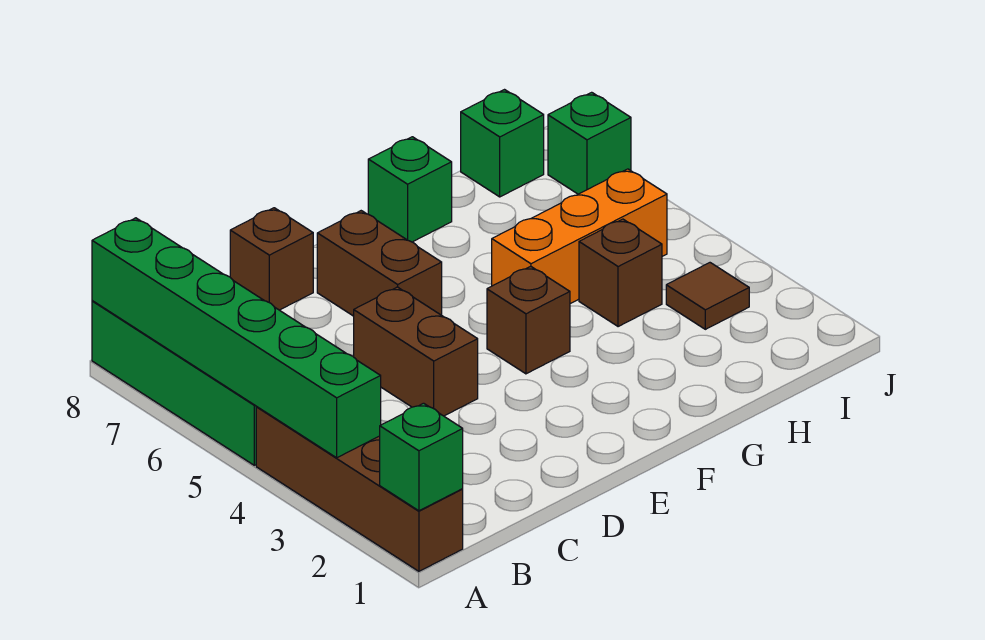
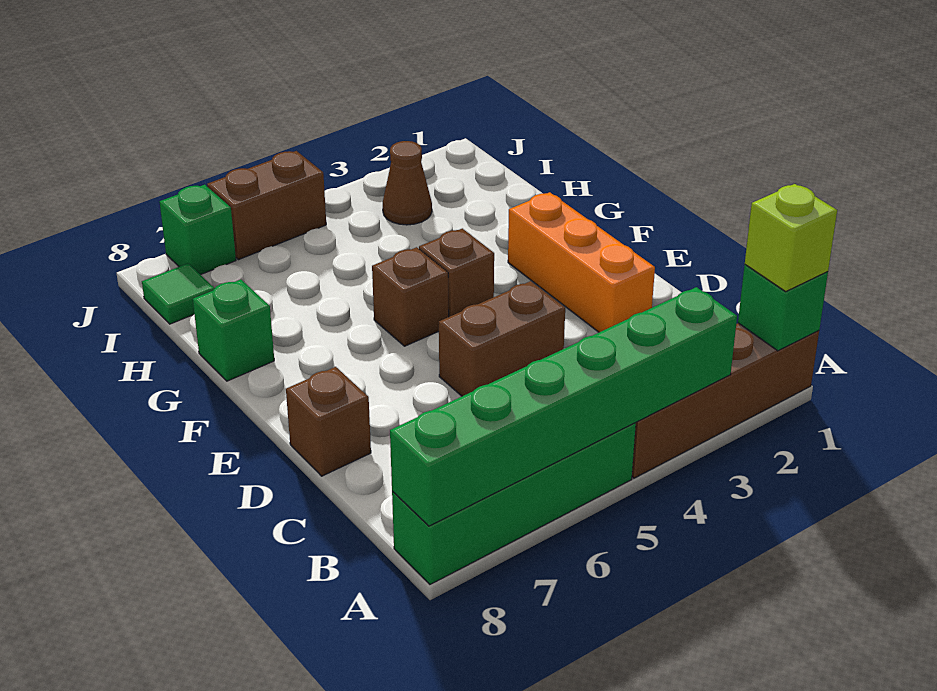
none -> lime brick A1 level 3
brown brick E6:E7 level 1 -> brown brick J5:J6 level 1
orange brick G5:I5 level 1 -> orange brick D2:F2 level 1
brown brick H4 level 1 -> brown brick F5 level 1
brown tile I3 level 1 -> brown cone I3 level 1
green brick I8 level 1 -> green tile I8 level 1

